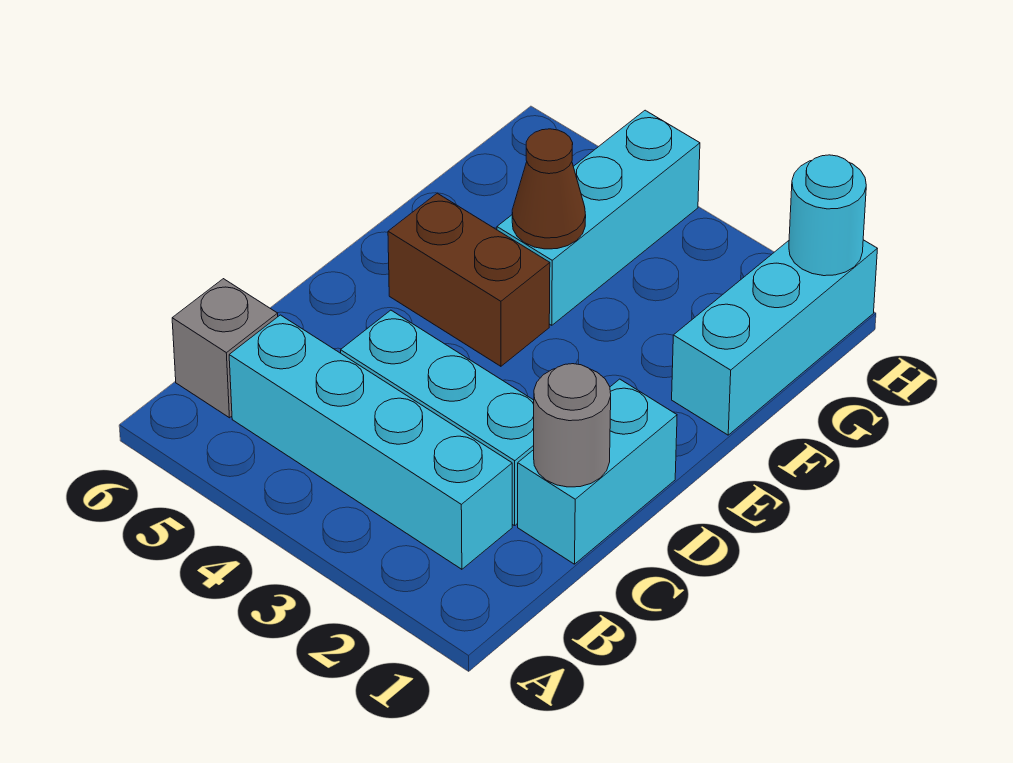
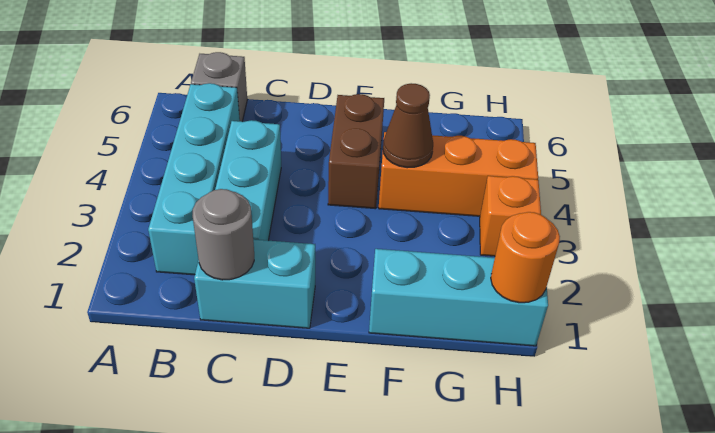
cyan brick F4:H4 level 1 -> orange brick F4:H4 level 1
cyan round brick H1 level 2 -> orange round brick H1 level 2
none -> orange brick H3 level 1

